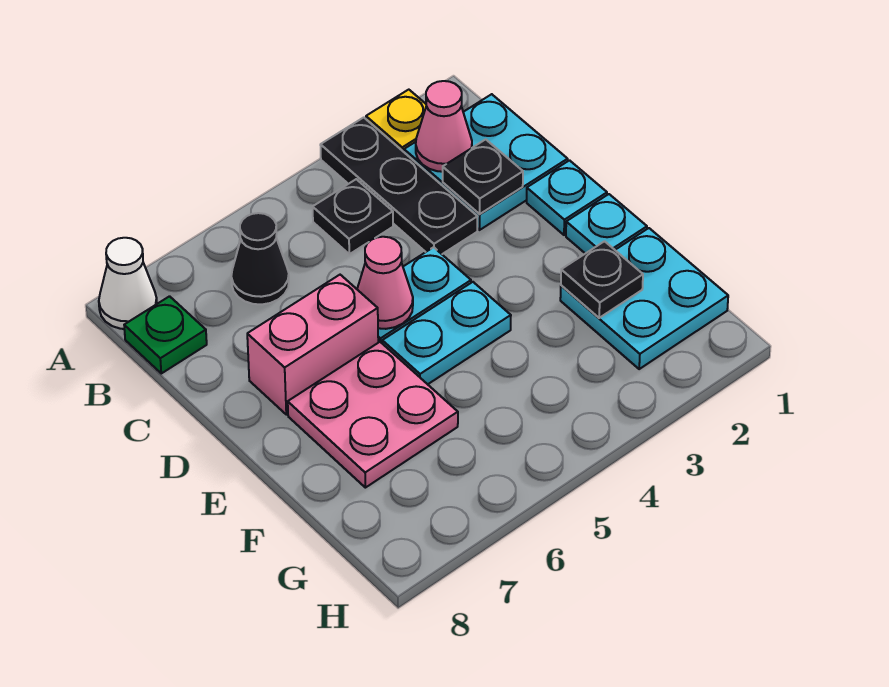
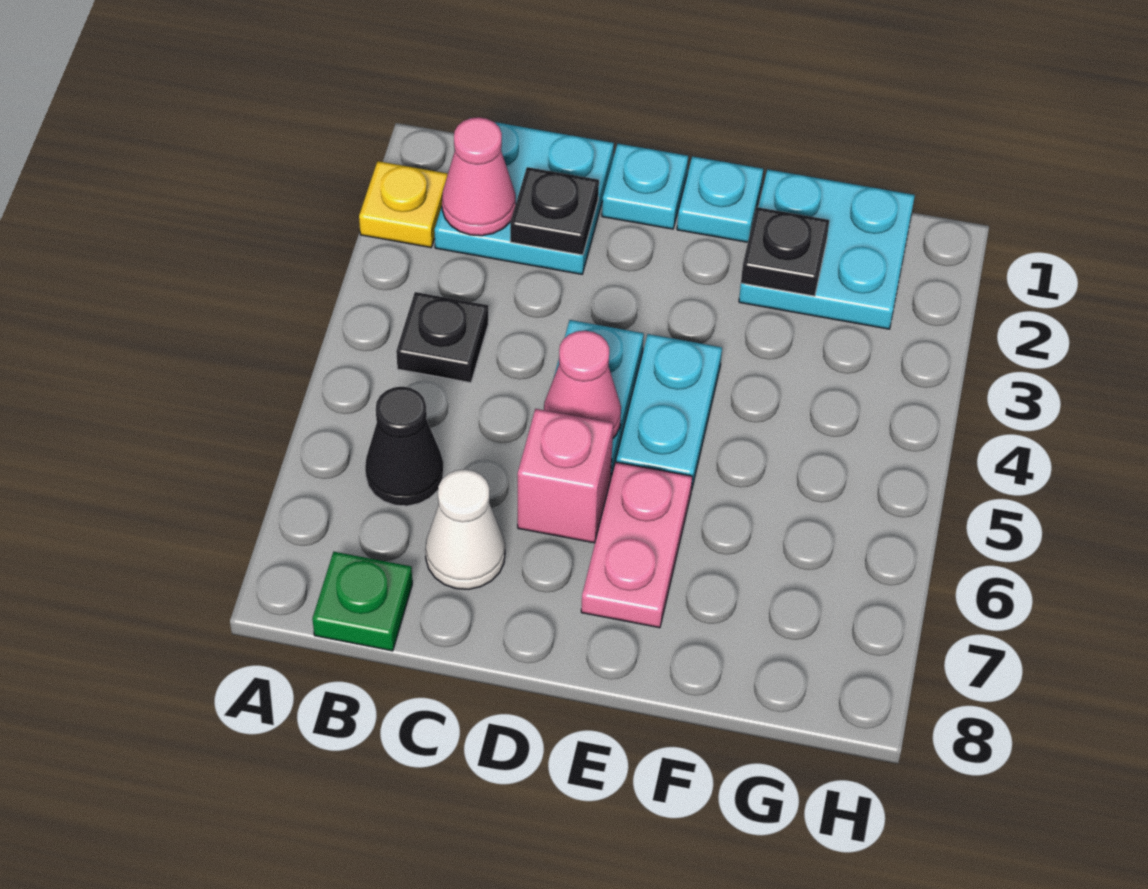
black plate A3:C3 level 1 -> none
white cone A8 level 1 -> white cone C7 level 1
pink brick D6:D7 level 1 -> pink brick D6 level 1
pink plate E6:F7 level 1 -> pink plate E6:E7 level 1

